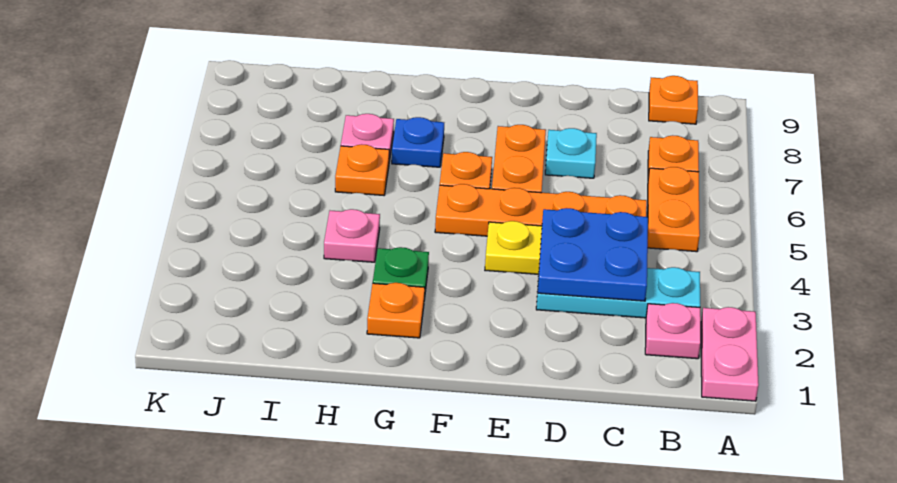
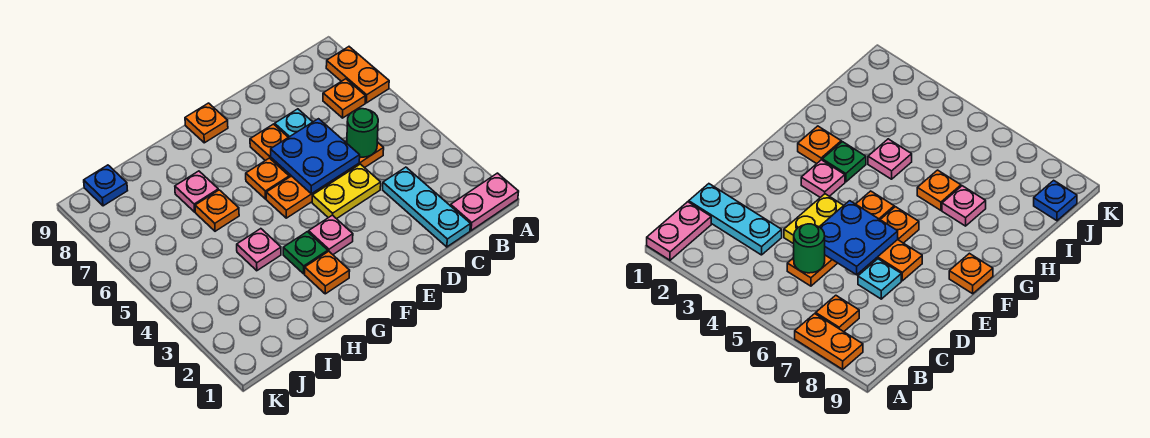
pink plate A1:A2 level 1 -> pink plate A1:B1 level 1
pink plate B2 level 1 -> pink plate F3 level 1
cyan plate B3:D3 level 1 -> cyan plate C1:C3 level 1
orange plate B5:B6 level 1 -> orange plate A7:A8 level 1
orange plate B9 level 1 -> orange plate F9 level 1
blue plate C3:D4 level 2 -> blue plate D5:E6 level 2
none -> green round brick C5 level 2
blue plate G7 level 1 -> blue plate J9 level 1

